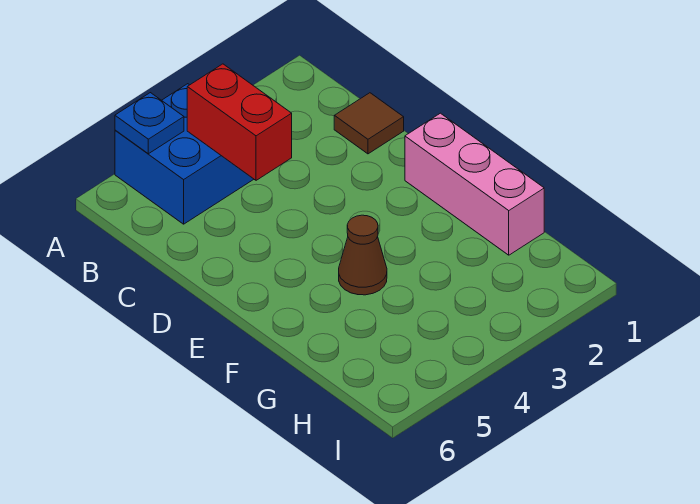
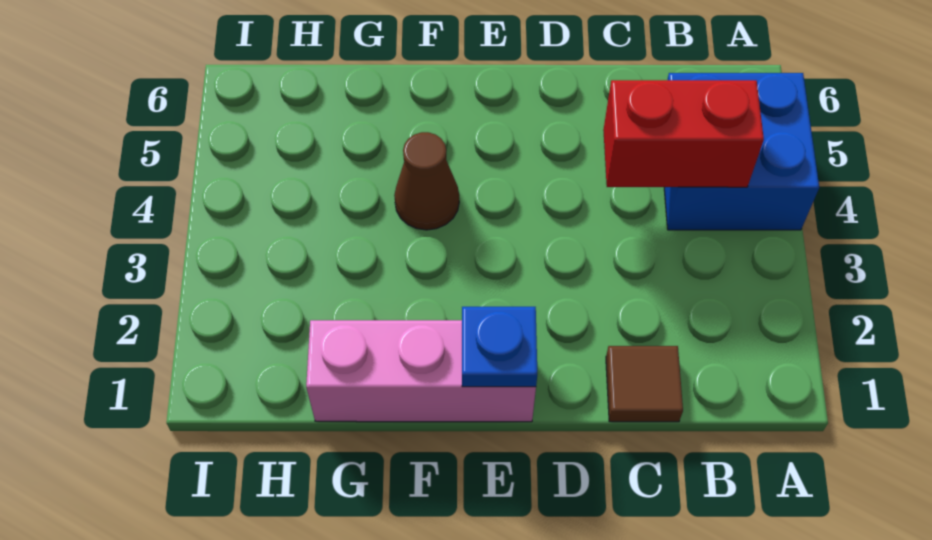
blue plate A5 level 2 -> blue plate E1 level 2

